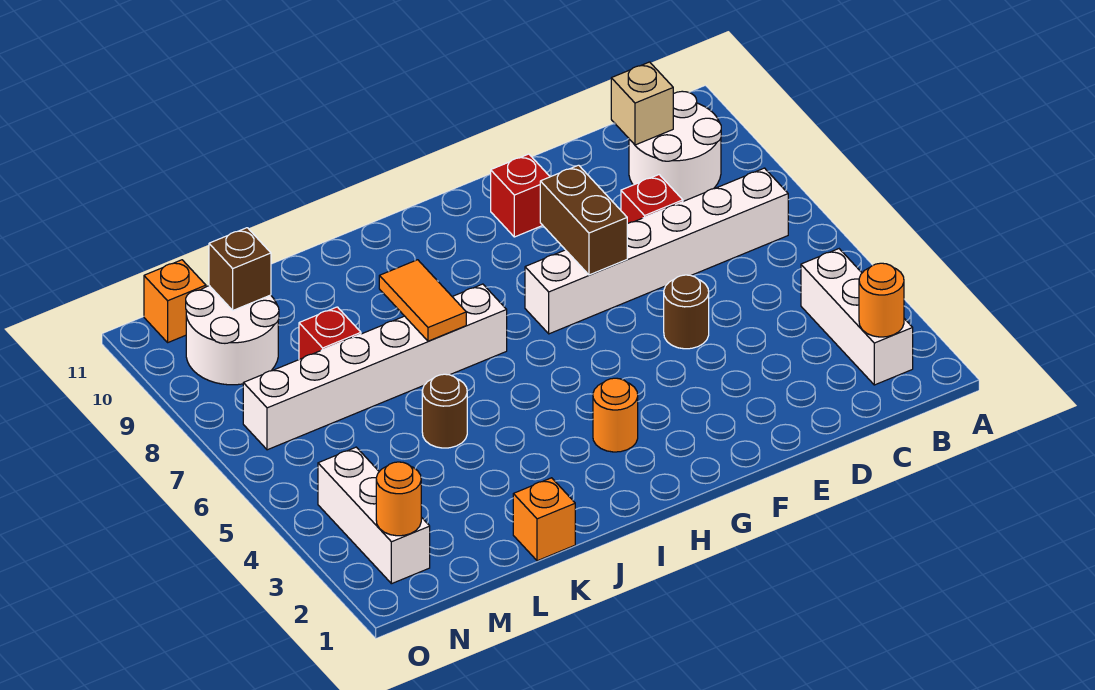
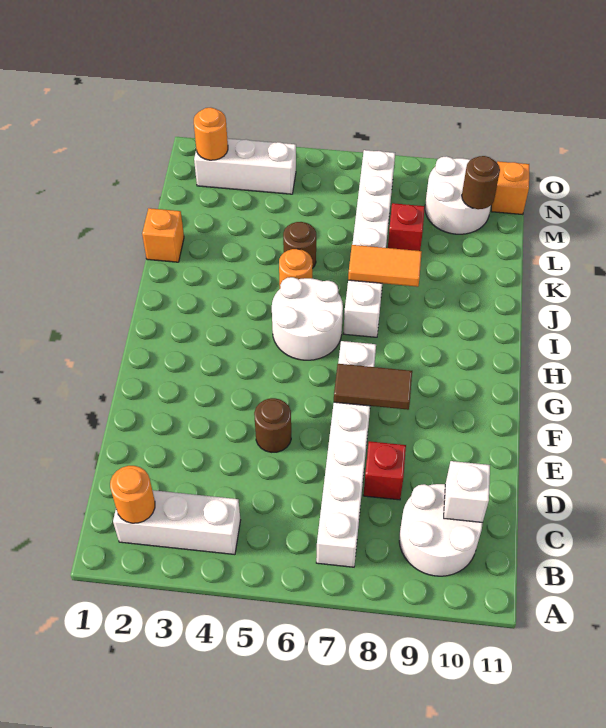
tan brick C10 level 2 -> white brick C10 level 2
brown brick F7:F8 level 2 -> brown tile F7:F8 level 2
red brick F10 level 1 -> none
orange round brick H3 level 1 -> orange round brick J5 level 1
none -> white round brick H5:I6 level 1
brown brick M10 level 2 -> brown round brick M10 level 2

